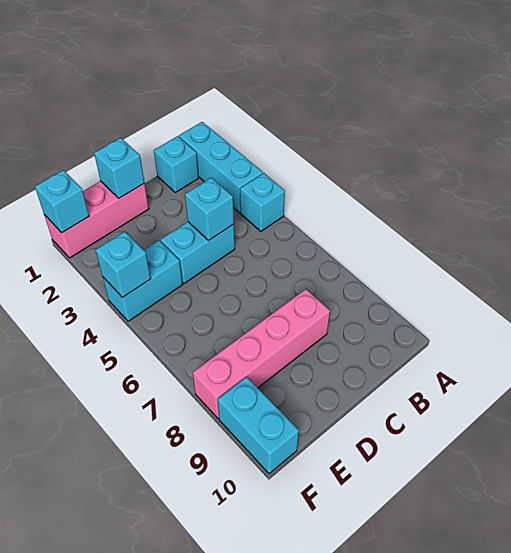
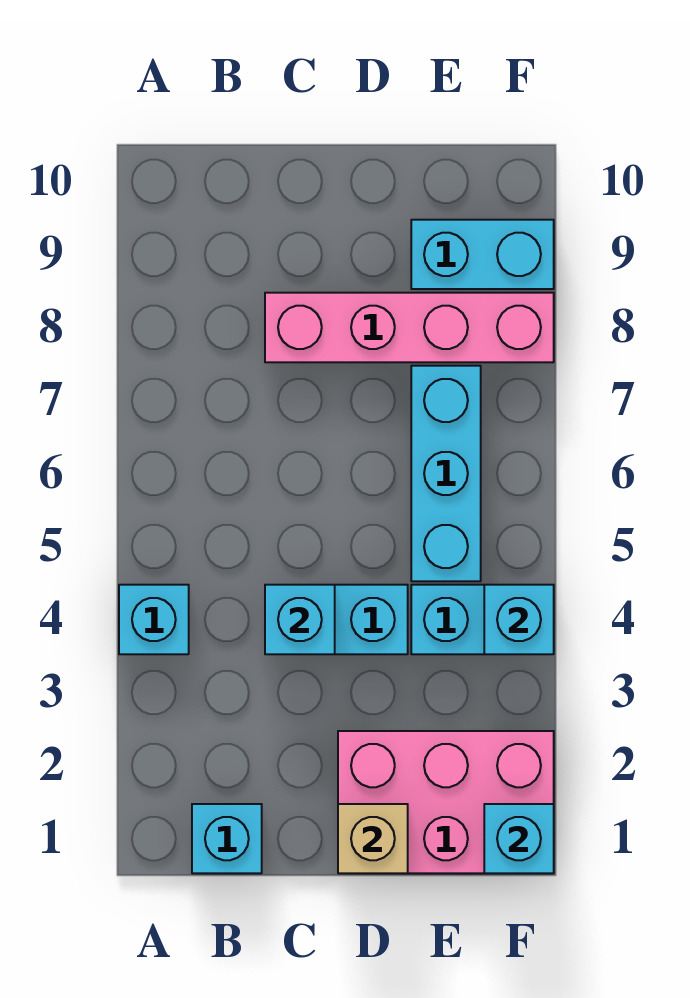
cyan brick A1:A3 level 1 -> cyan brick E5:E7 level 1
pink brick D1:F1 level 1 -> pink brick D1:F2 level 1
cyan brick D1 level 2 -> tan brick D1 level 2
cyan brick F9:F10 level 1 -> cyan brick E9:F9 level 1

